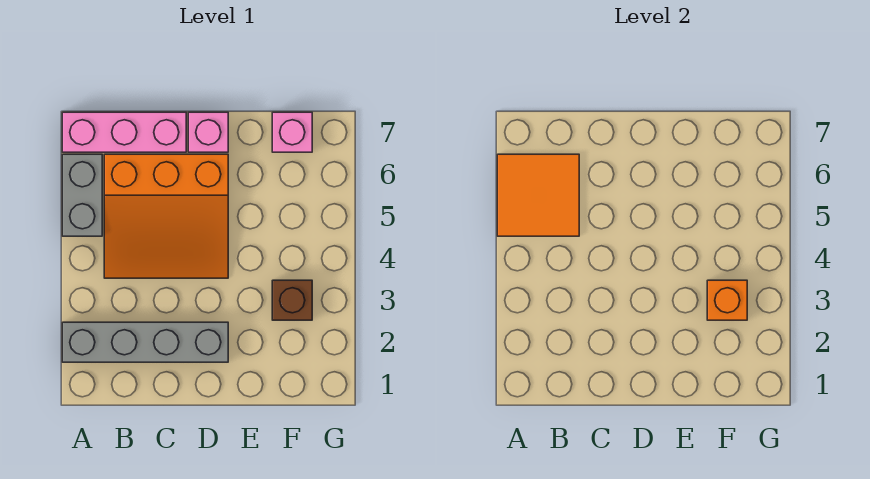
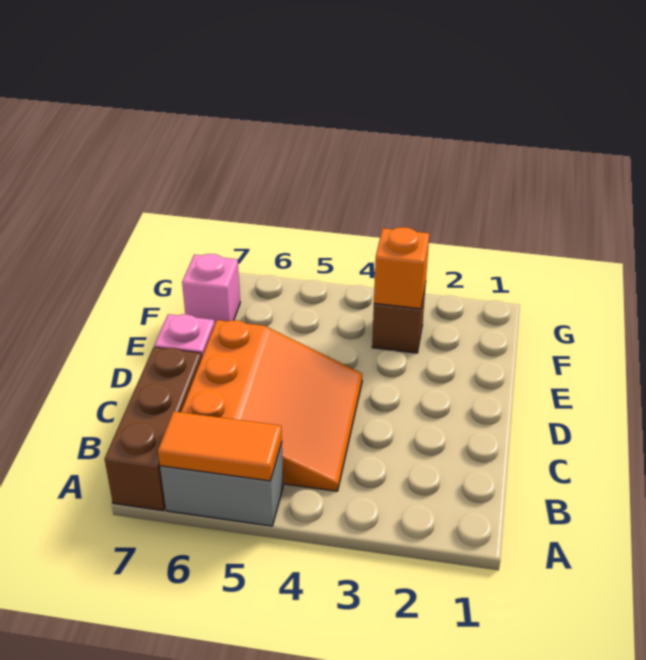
grey brick A2:D2 level 1 -> none
orange tile A5:B6 level 2 -> orange tile A5:A6 level 2
pink brick A7:C7 level 1 -> brown brick A7:C7 level 1

